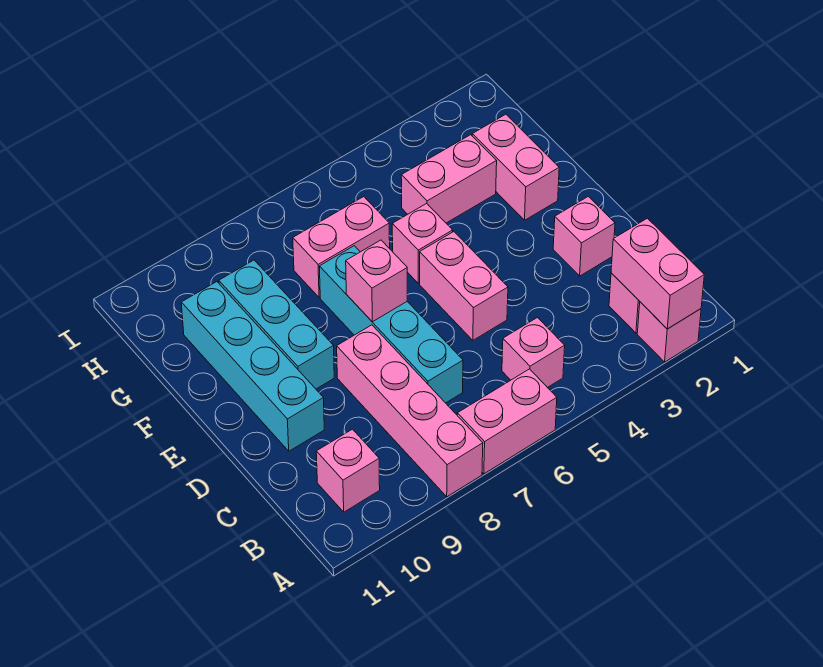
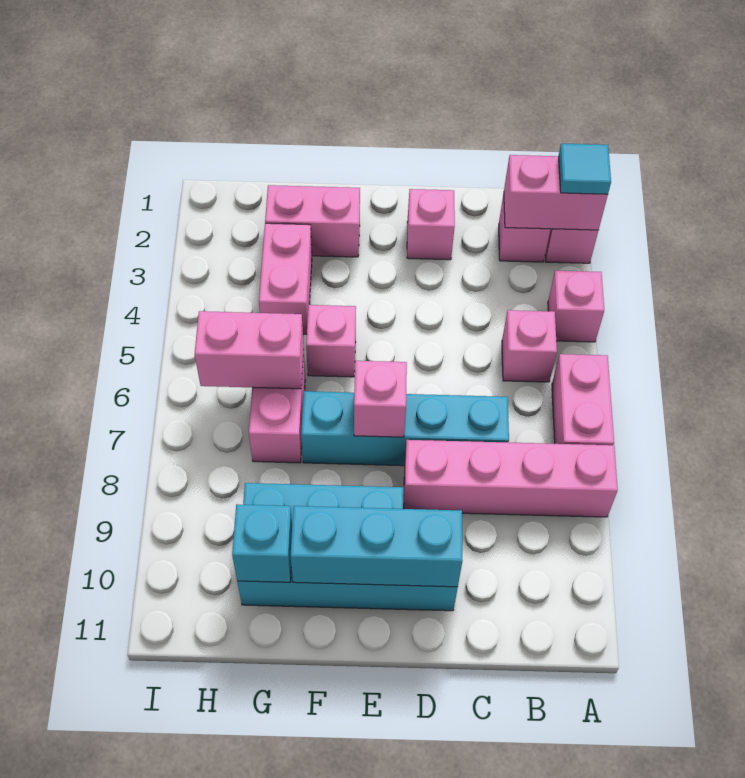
none -> cyan tile A2 level 3
pink brick B10 level 1 -> pink brick A4 level 1
pink brick D5:E5 level 1 -> pink brick G6:H6 level 2
none -> cyan brick D10:F10 level 2
none -> cyan brick G10 level 2

